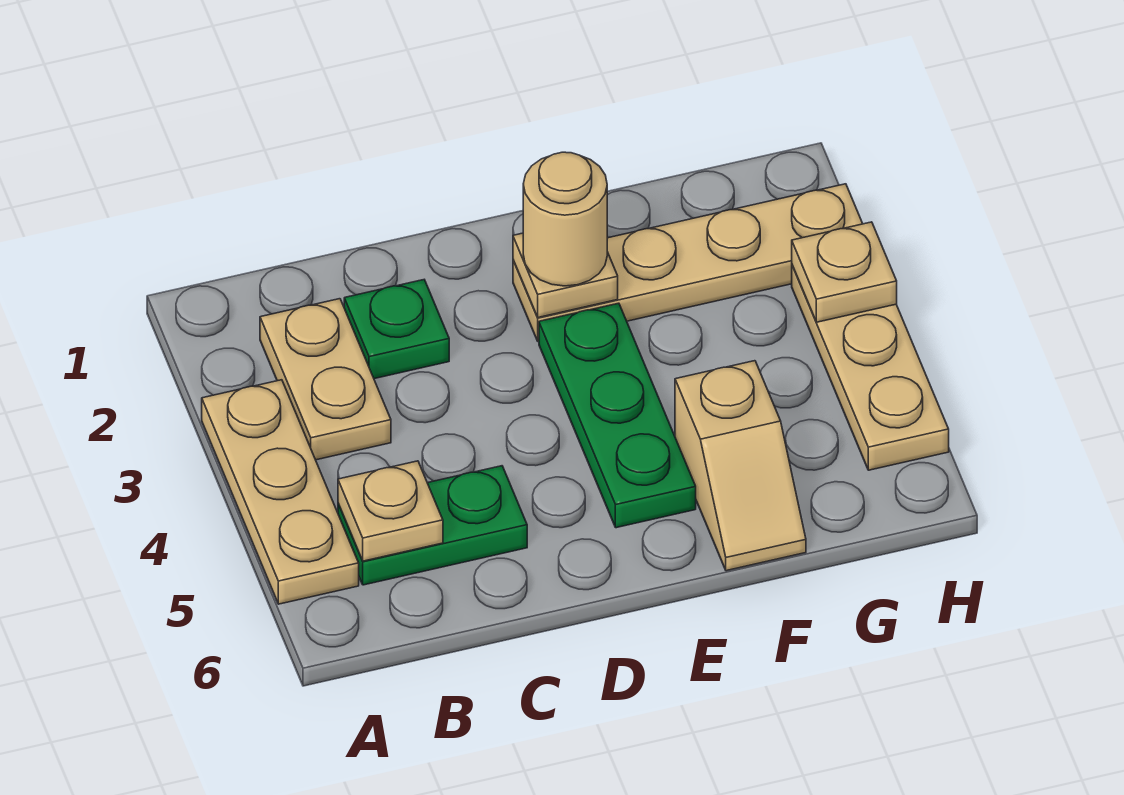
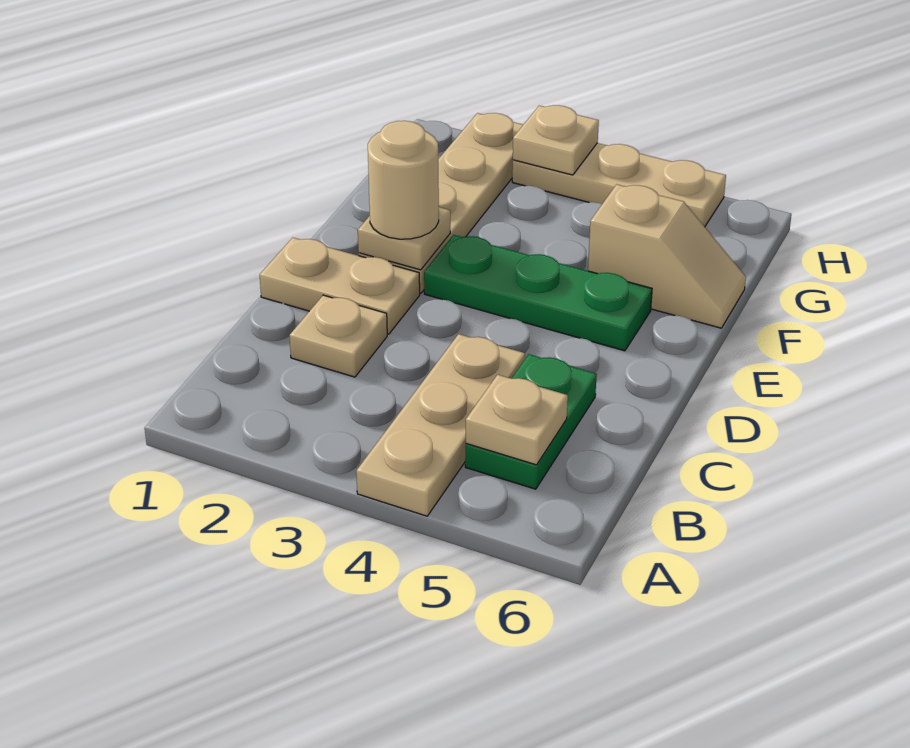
tan plate A3:A5 level 1 -> tan plate A4:C4 level 1
tan plate B2:B3 level 1 -> tan plate D1:D2 level 1
green plate C2 level 1 -> tan plate C2 level 1

